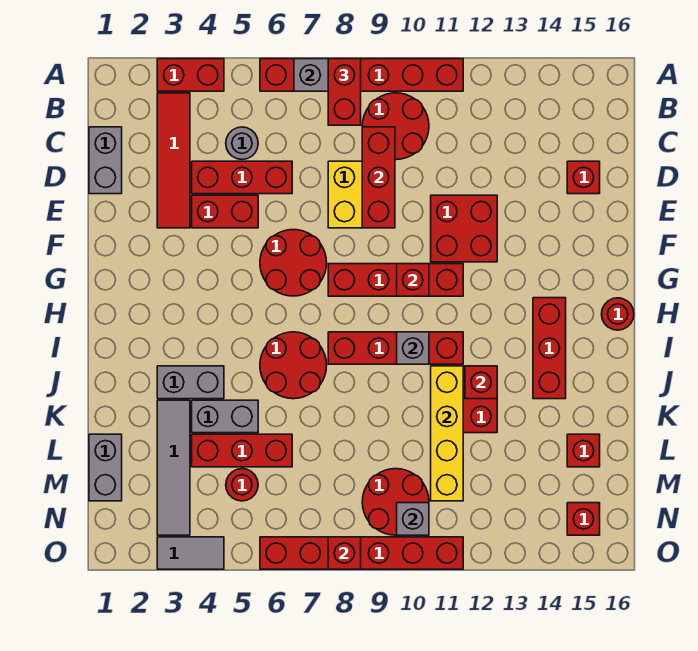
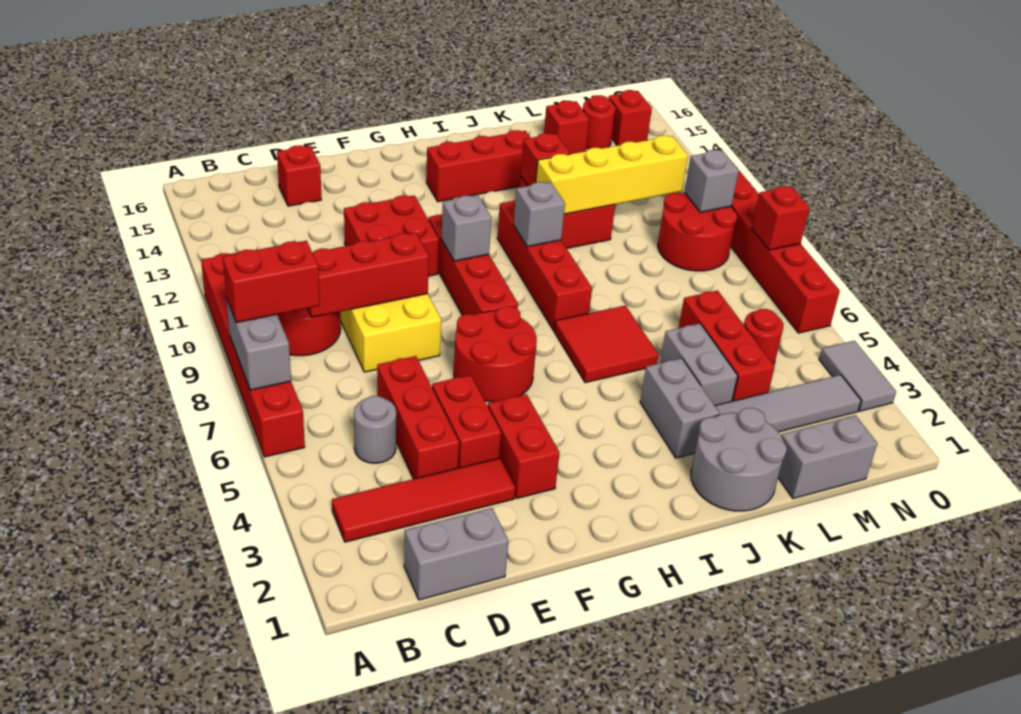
red brick A3:A4 level 1 -> red brick F3:F4 level 1
red brick G10 level 2 -> grey brick G10 level 2
red round brick H16 level 1 -> red round brick M15 level 1
red round brick I6:J7 level 1 -> red tile I6:J7 level 1
none -> grey round brick J1:K2 level 1

